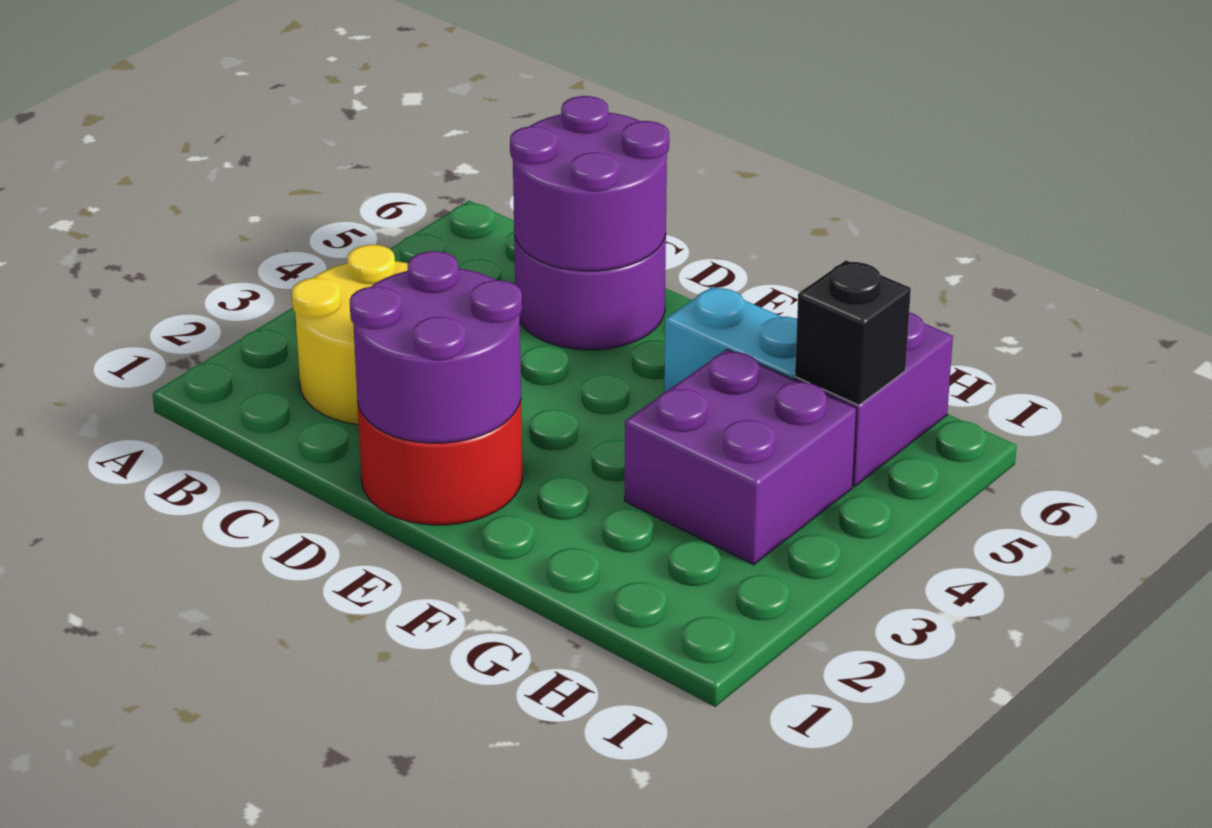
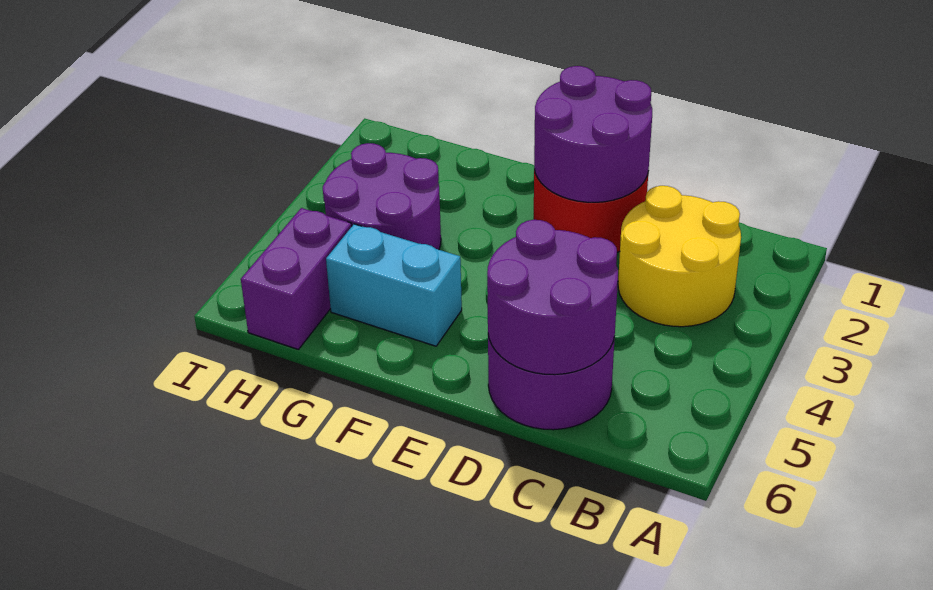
purple brick G3:H4 level 1 -> purple round brick G3:H4 level 1
black brick H5 level 2 -> none

